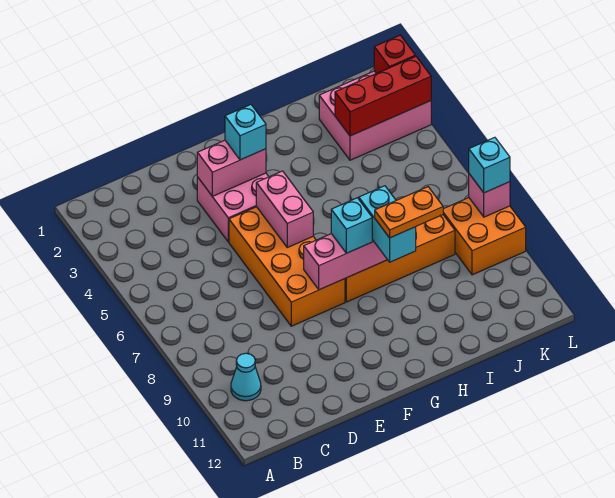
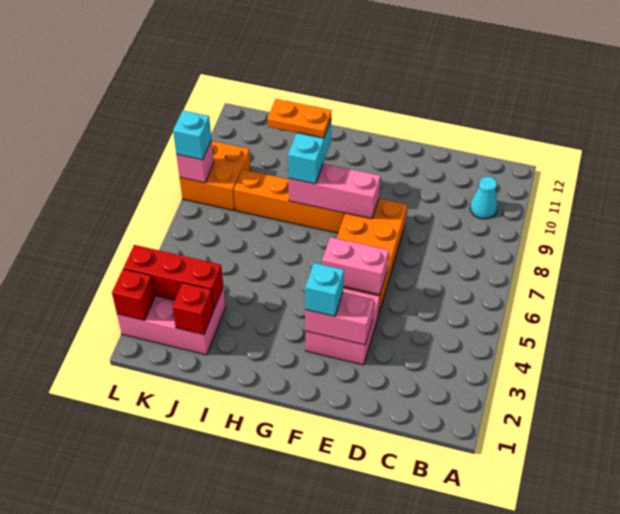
pink brick F5:F6 level 2 -> pink brick E5:F5 level 2
cyan brick G8 level 3 -> none
none -> red brick J2 level 2

